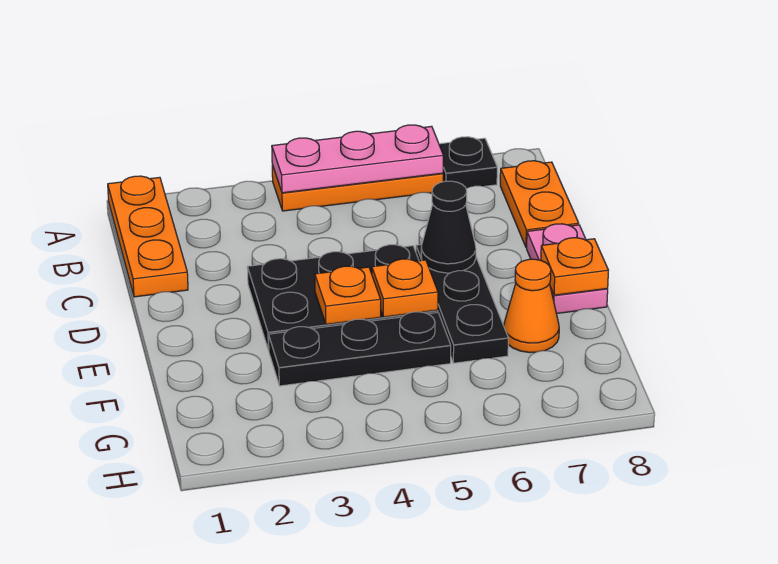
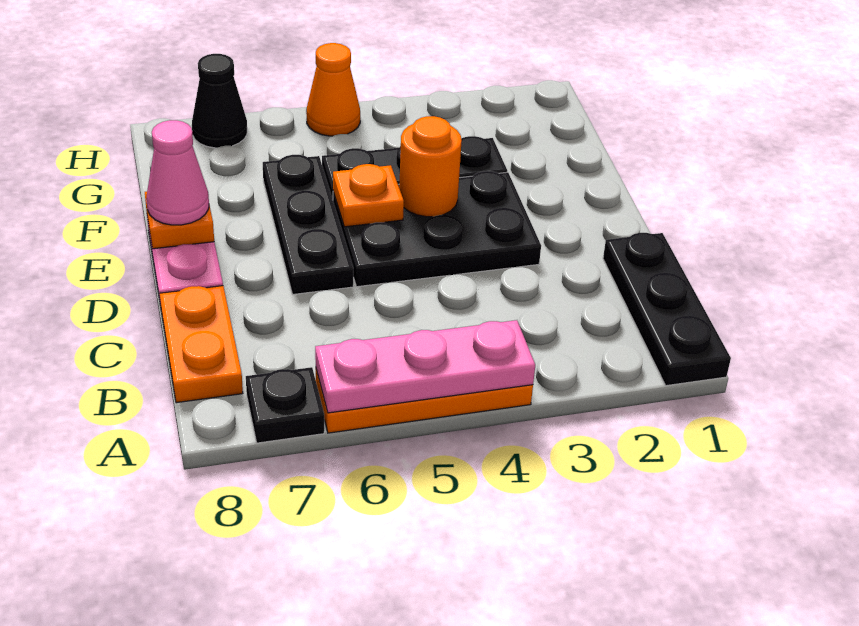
orange plate A1:C1 level 1 -> black plate A1:C1 level 1
black cone D6 level 2 -> black cone H7 level 1
orange plate E4 level 2 -> orange round brick E4 level 2
none -> pink cone E8 level 3
orange cone F7 level 1 -> orange cone H5 level 1

